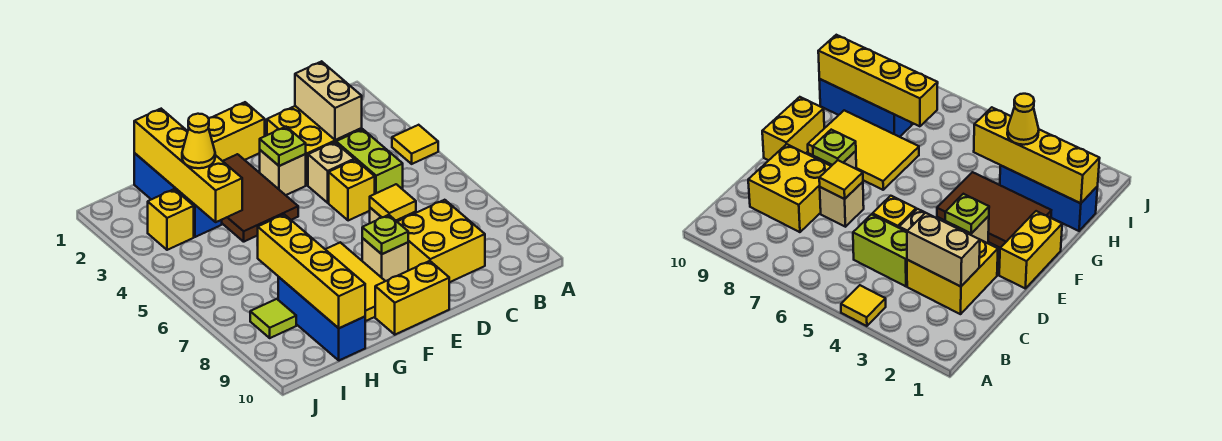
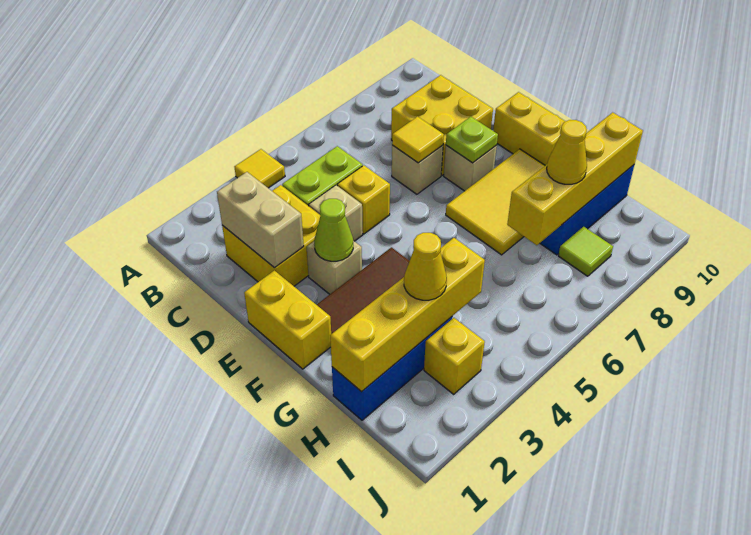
tan brick C2:C3 level 2 -> tan brick C2:D2 level 2
lime plate E3 level 2 -> lime cone E3 level 2
none -> yellow cone H8 level 3

